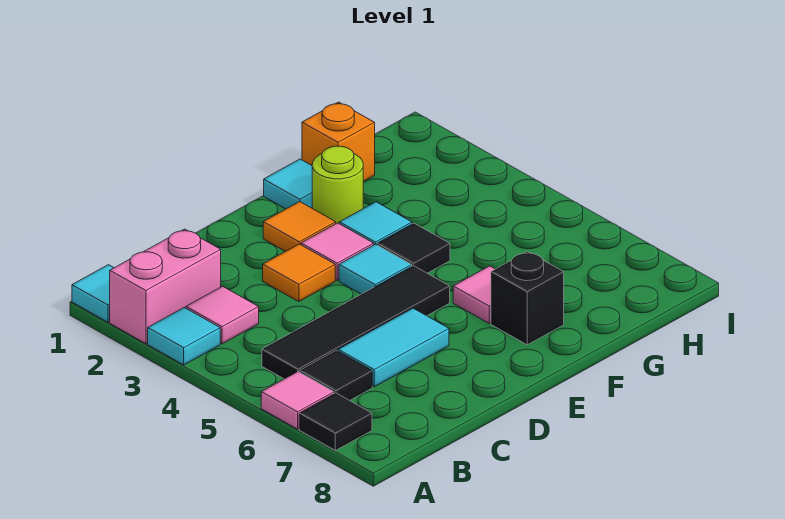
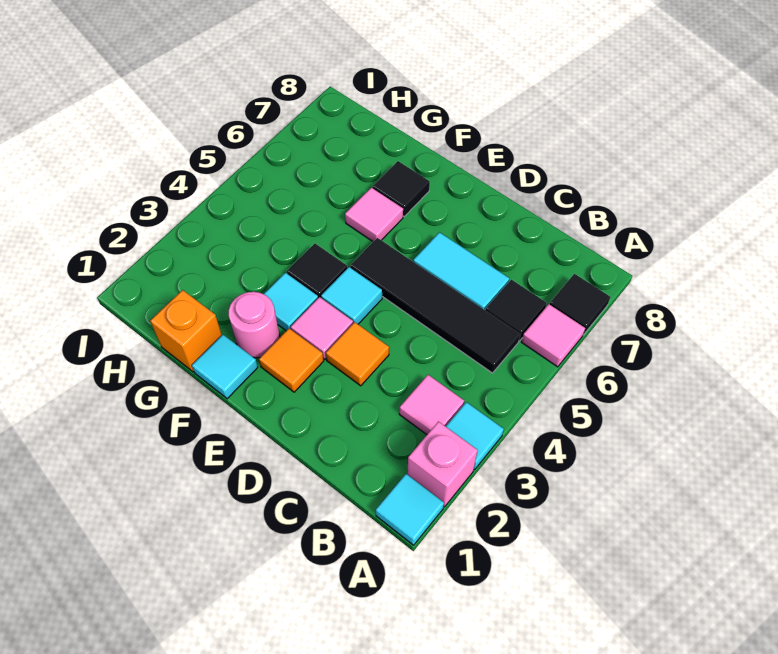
pink brick A2:B2 level 1 -> pink brick A2 level 1
lime round brick F2 level 1 -> pink round brick F2 level 1
black brick F7 level 1 -> black tile F7 level 1

